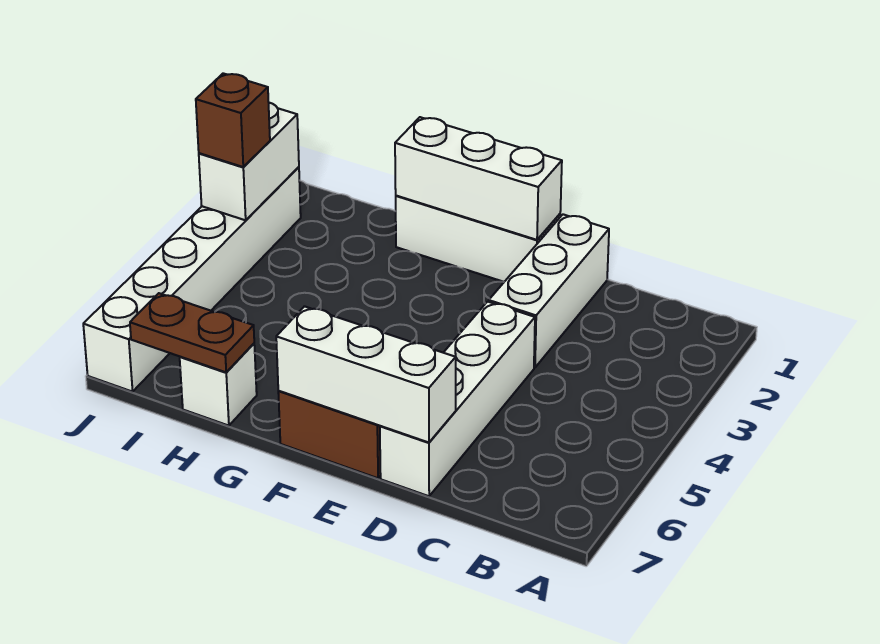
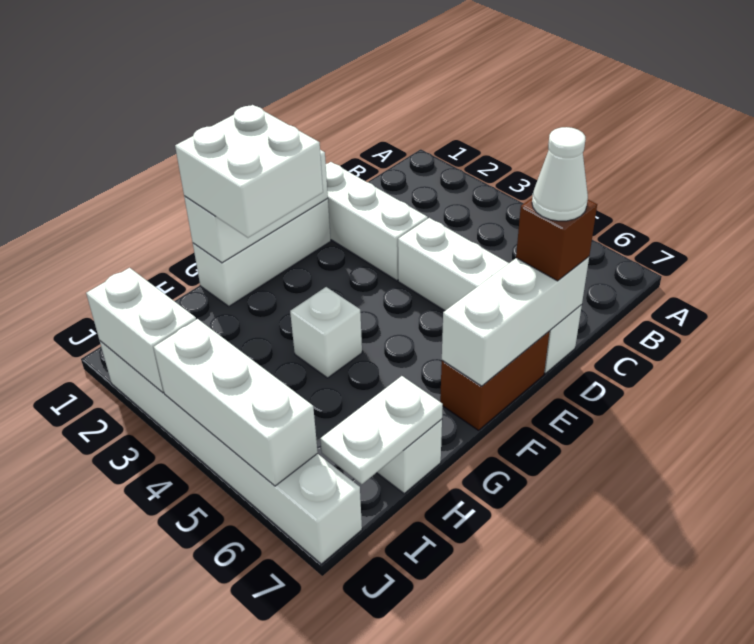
none -> white cone D7 level 4
none -> white brick F1:G2 level 3
none -> white brick G4 level 1
brown plate H7:I7 level 2 -> white plate H7:I7 level 2
brown brick J3 level 3 -> brown brick D7 level 3
none -> white brick J4:J6 level 2

